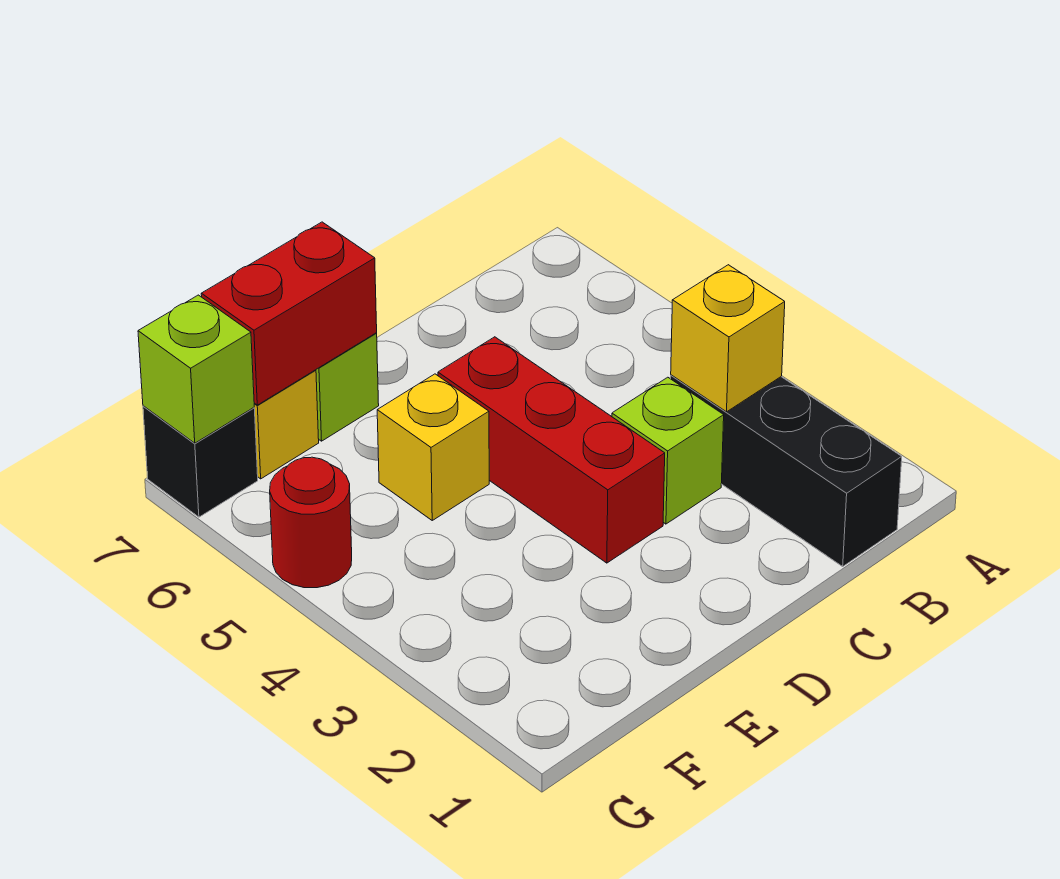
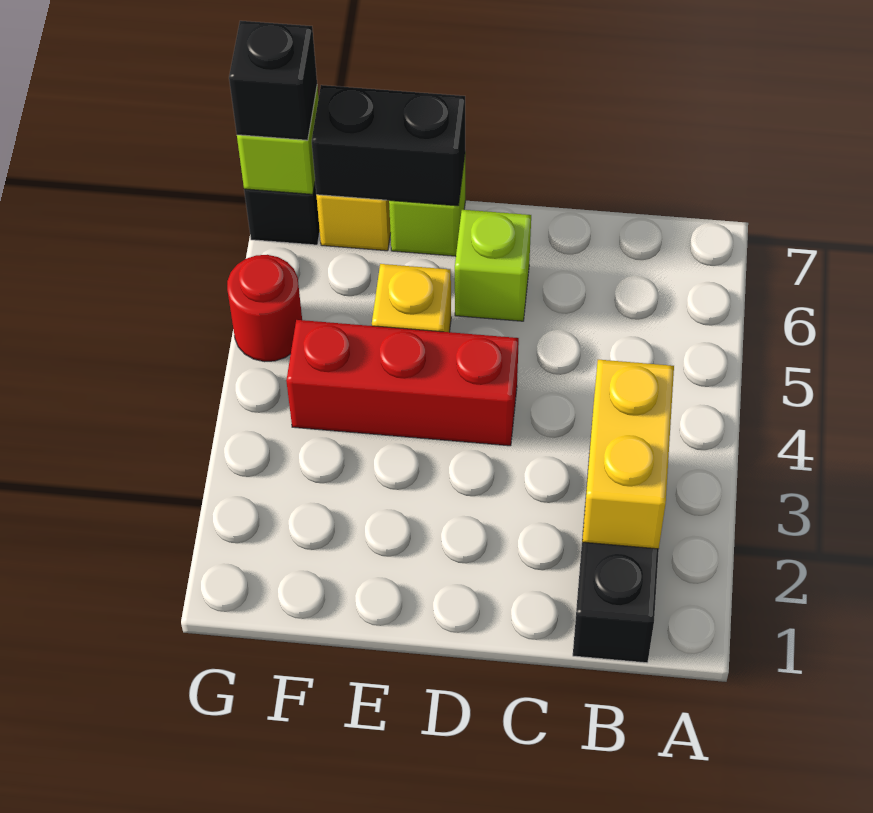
yellow brick B3 level 2 -> yellow brick B2:B3 level 2
lime brick C3 level 1 -> lime brick D6 level 1
red brick D3:D5 level 1 -> red brick D4:F4 level 1
red brick E7:F7 level 2 -> black brick E7:F7 level 2
none -> black brick G7 level 3

